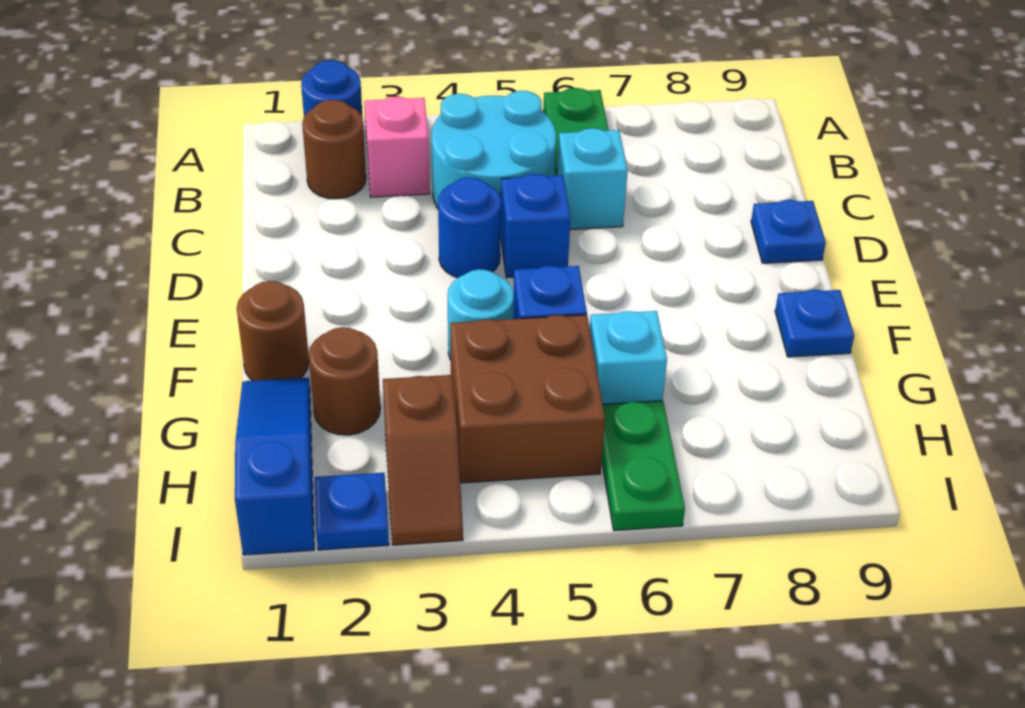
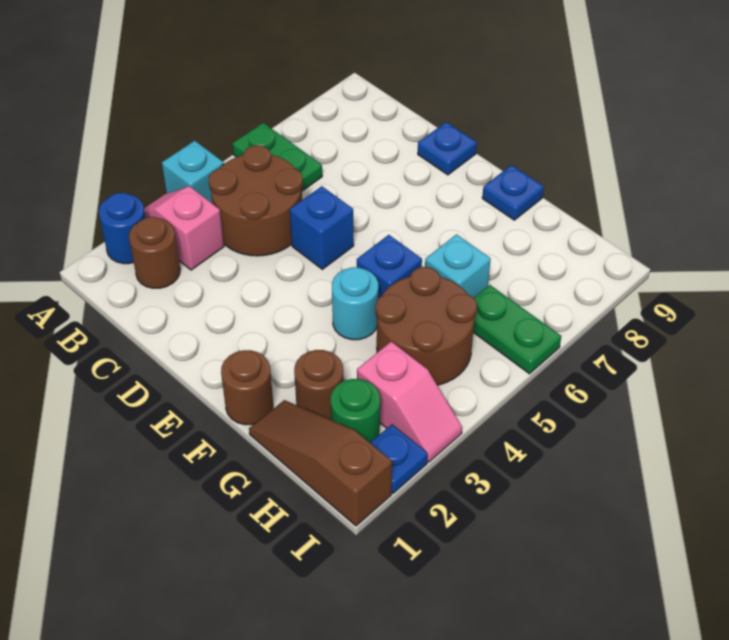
cyan round brick B4:C5 level 1 -> brown round brick B4:C5 level 1
cyan brick C6 level 1 -> cyan brick A4 level 1
blue round brick D4 level 1 -> none
blue slope G1:I1 level 1 top I -> brown slope G1:I1 level 1 top I
brown brick G4:H5 level 1 -> brown round brick G4:H5 level 1
none -> green round brick H2 level 1
brown slope H3:I3 level 1 top H -> pink slope H3:I3 level 1 top H

